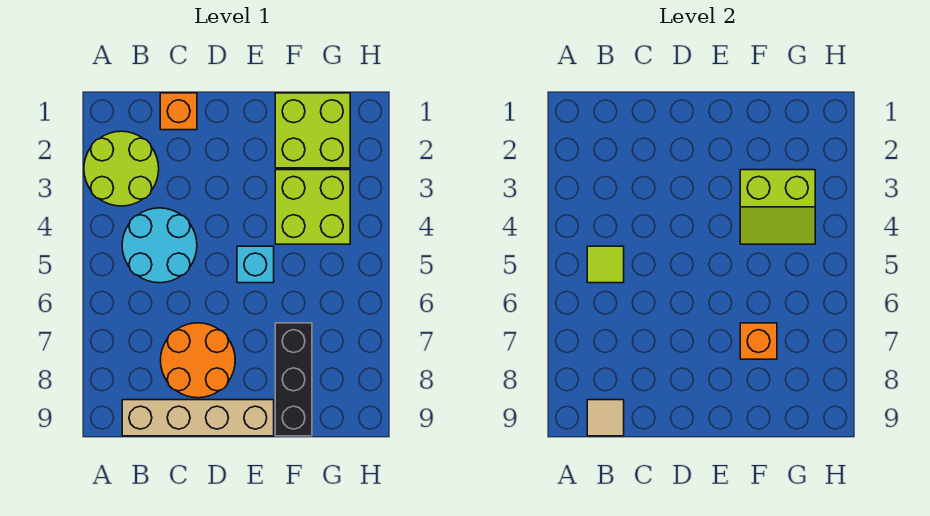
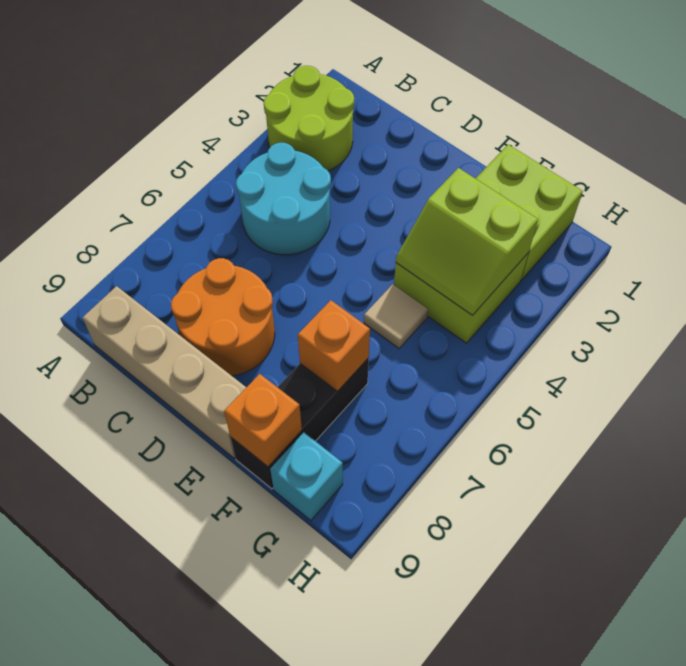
lime tile B5 level 2 -> none
tan tile B9 level 2 -> tan tile F5 level 1
orange brick C1 level 1 -> orange brick F9 level 2
cyan brick E5 level 1 -> cyan brick G9 level 1

